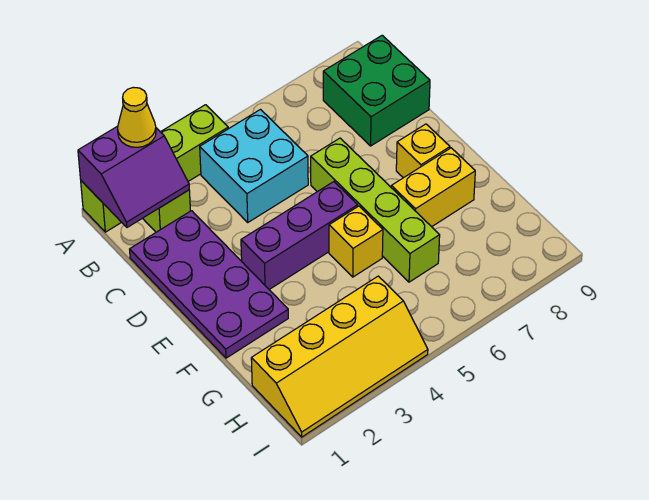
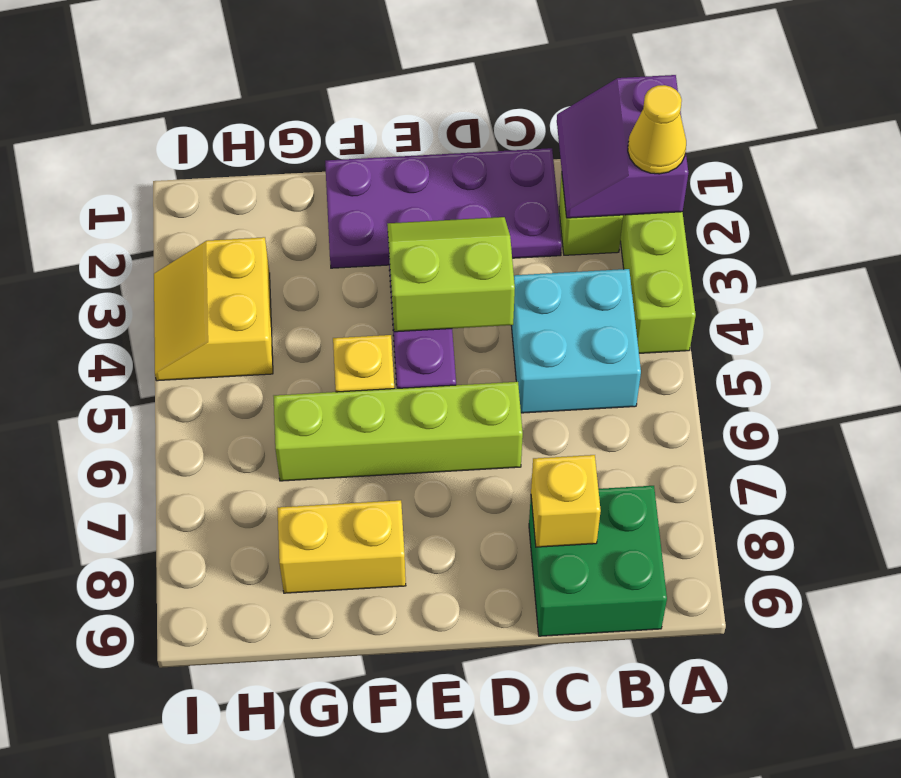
none -> lime slope D3:E4 level 2 top 4
yellow brick E8 level 1 -> yellow brick C8 level 2
yellow brick F7:F8 level 1 -> yellow brick F8:G8 level 1
yellow slope H1:I4 level 1 top H -> yellow slope H3:I4 level 1 top H

